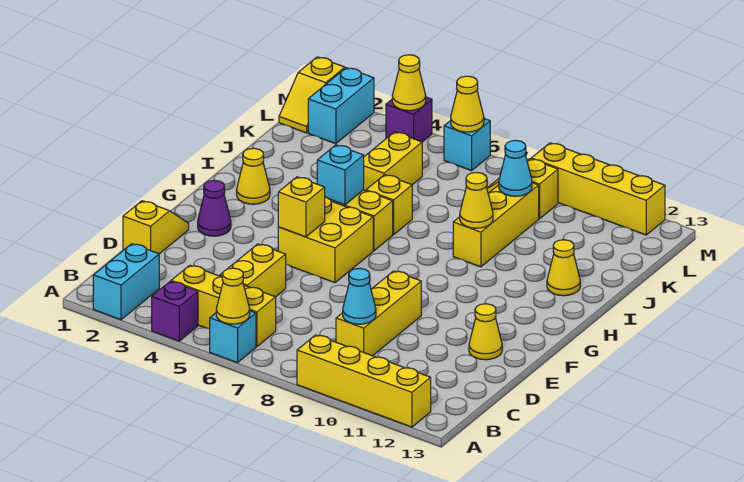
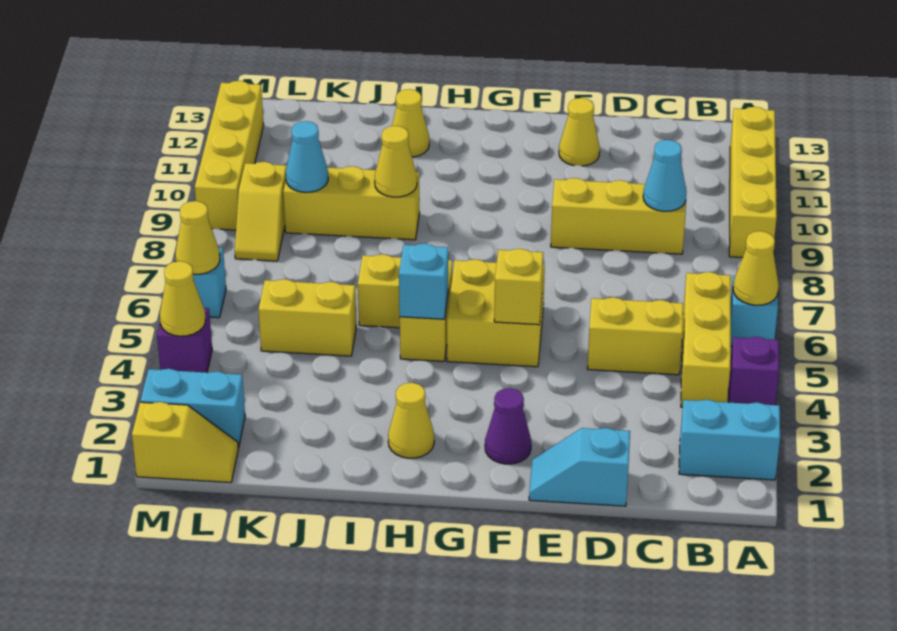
yellow slope D1:E1 level 1 top D -> cyan slope D1:E1 level 1 top D

